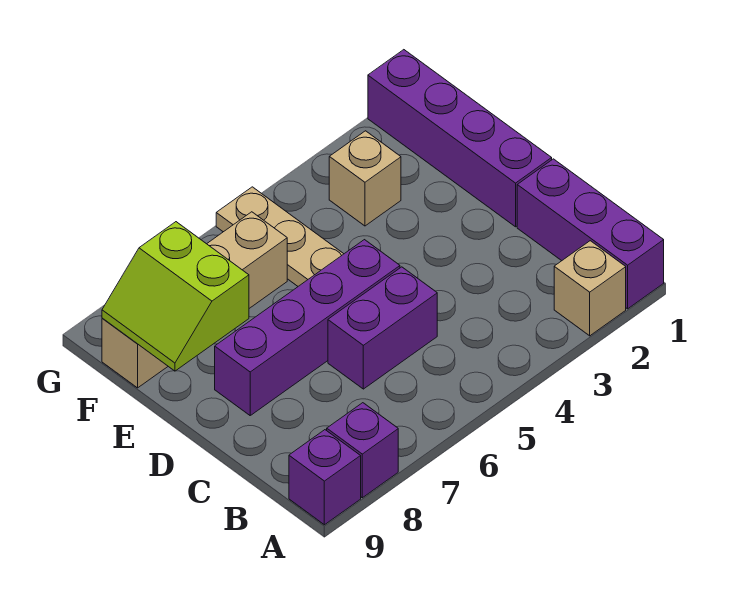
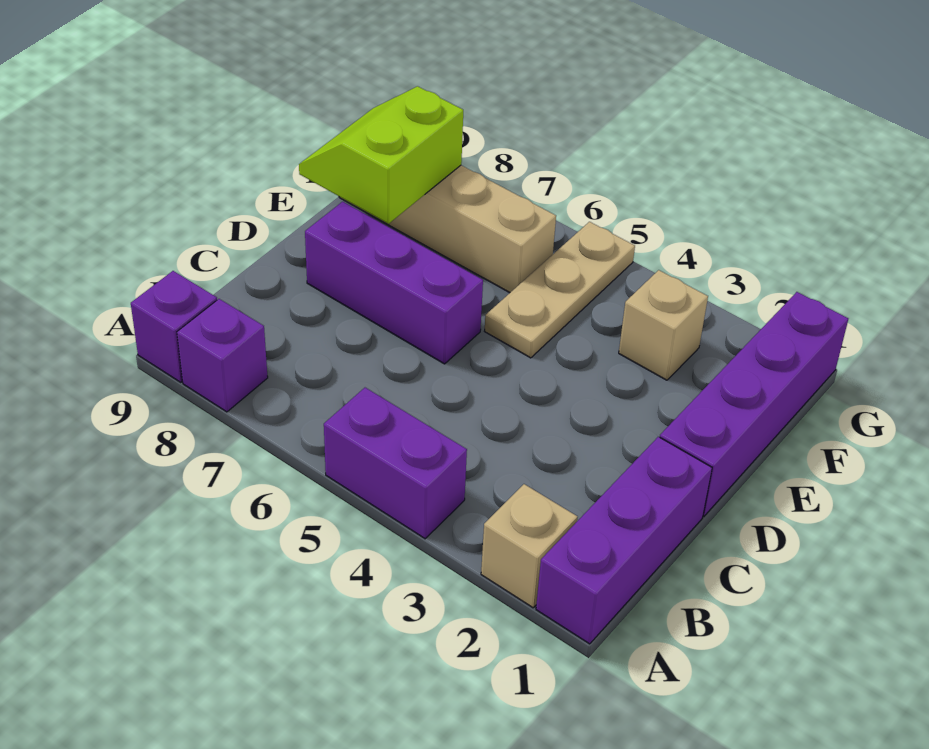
purple brick C5:C6 level 1 -> purple brick A4:A5 level 1
purple brick D5:D8 level 1 -> purple brick D6:D8 level 1

